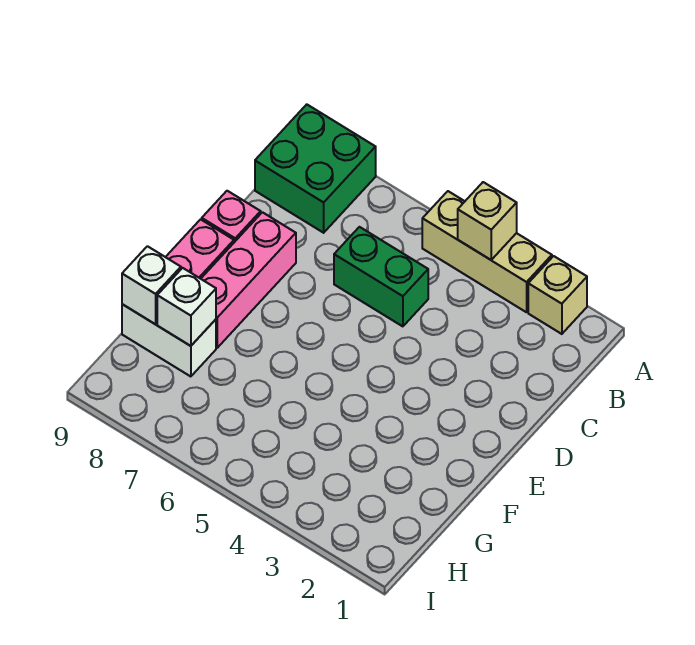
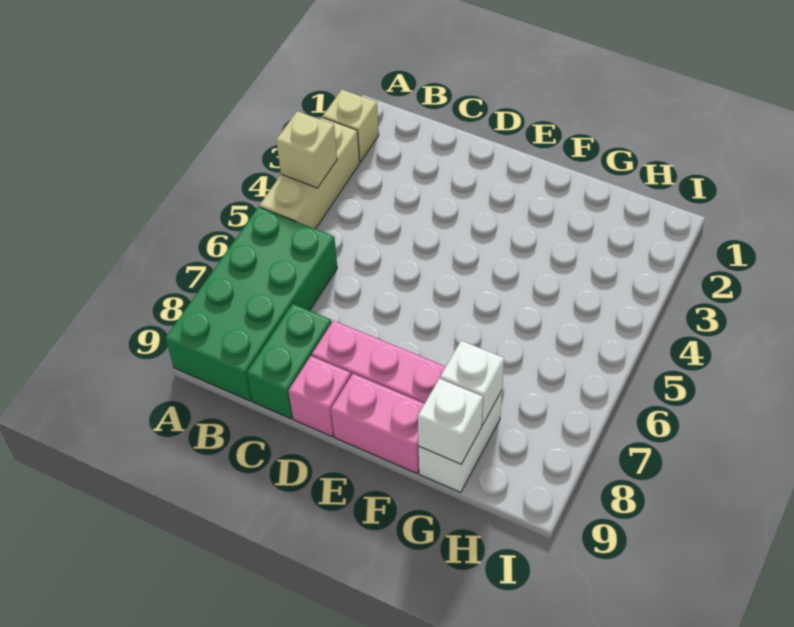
green brick A8:B9 level 1 -> green brick A6:B9 level 1
green brick C5:C6 level 1 -> green brick C8:C9 level 1

